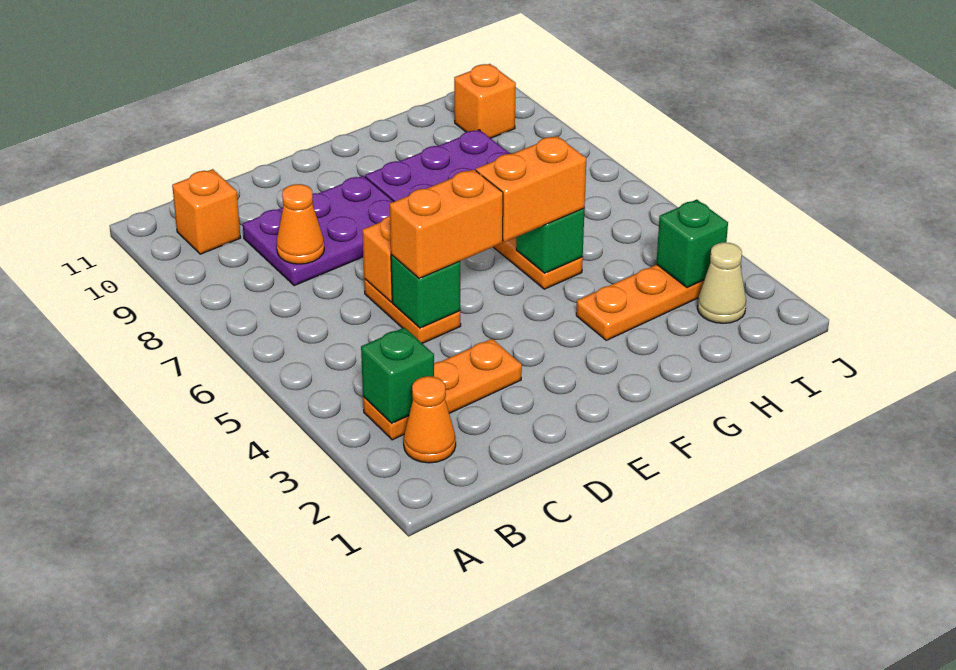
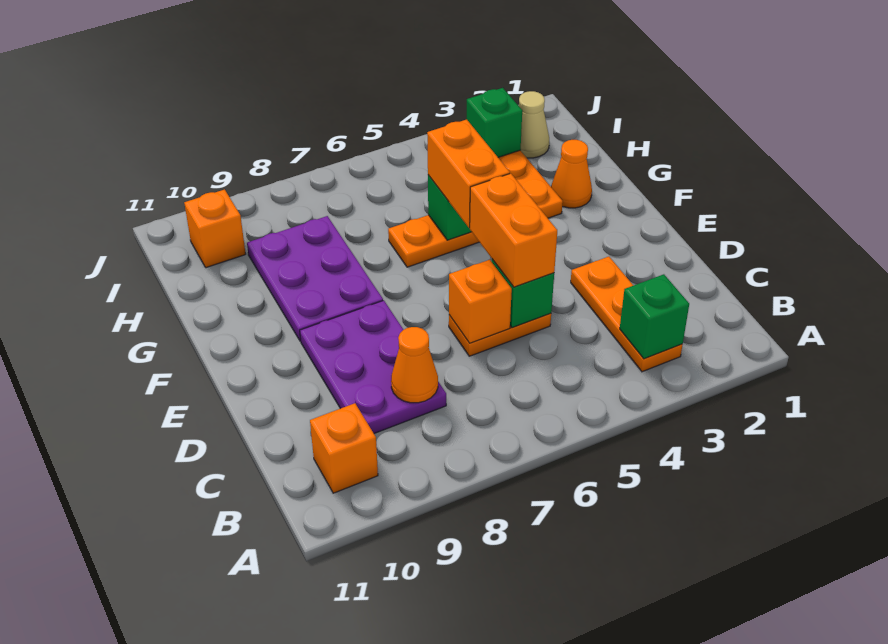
orange cone B2 level 1 -> orange cone G2 level 1

